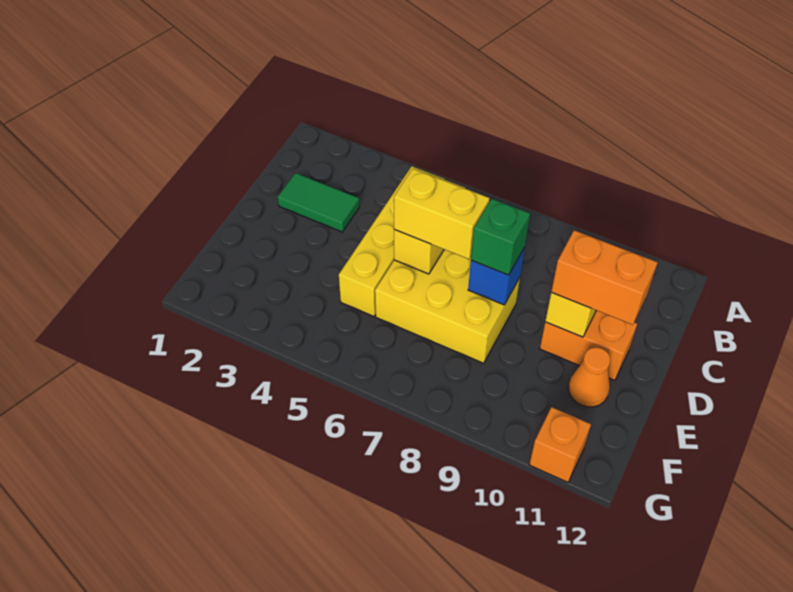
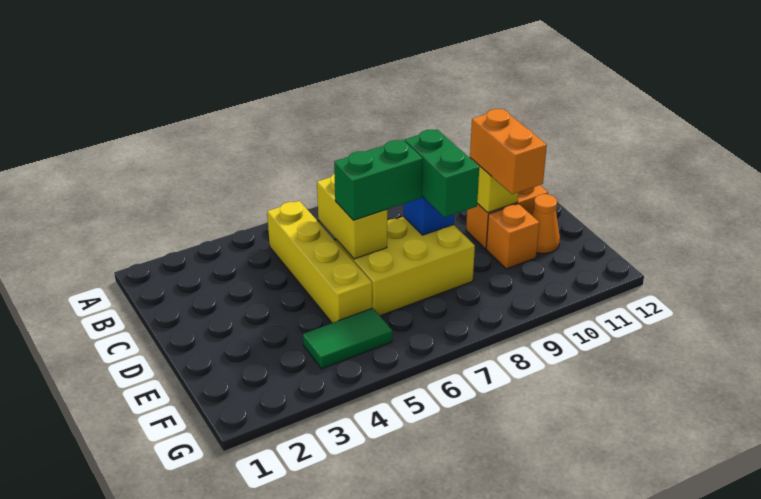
green tile C2:C3 level 1 -> green tile F4:F5 level 1
yellow brick D6:D7 level 3 -> green brick D6:D7 level 3
green brick D8 level 3 -> green brick D8:E8 level 3
orange brick D10:D11 level 3 -> orange brick D10:E10 level 3
orange brick G11 level 1 -> orange brick E10 level 1

